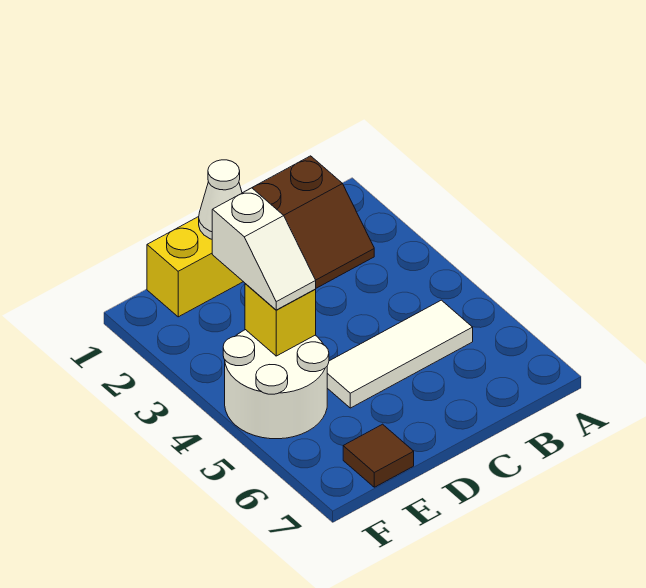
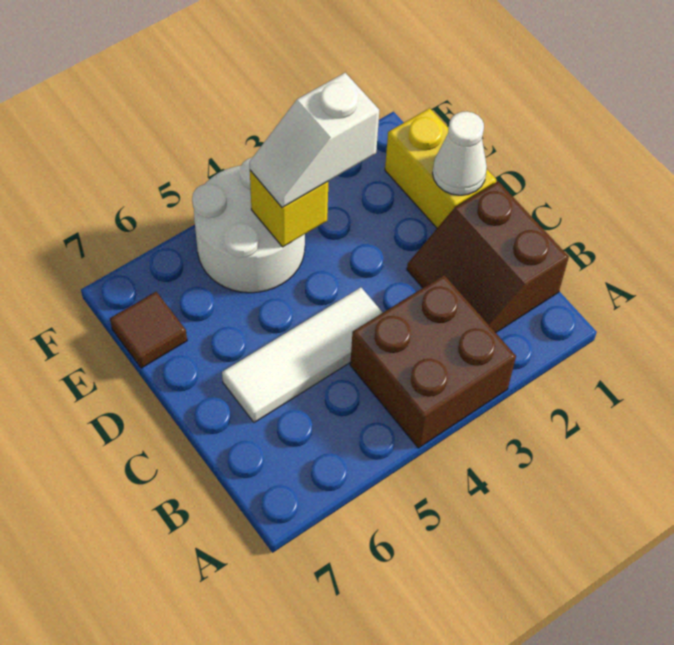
none -> brown brick A3:B4 level 1
white tile B5:D5 level 1 -> white tile C4:C6 level 1

